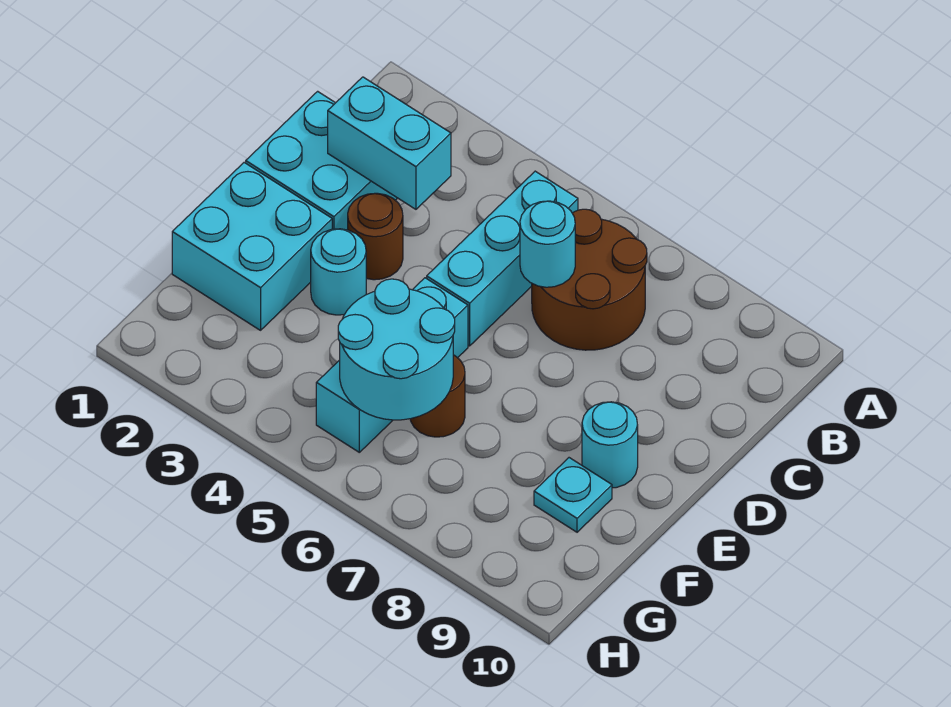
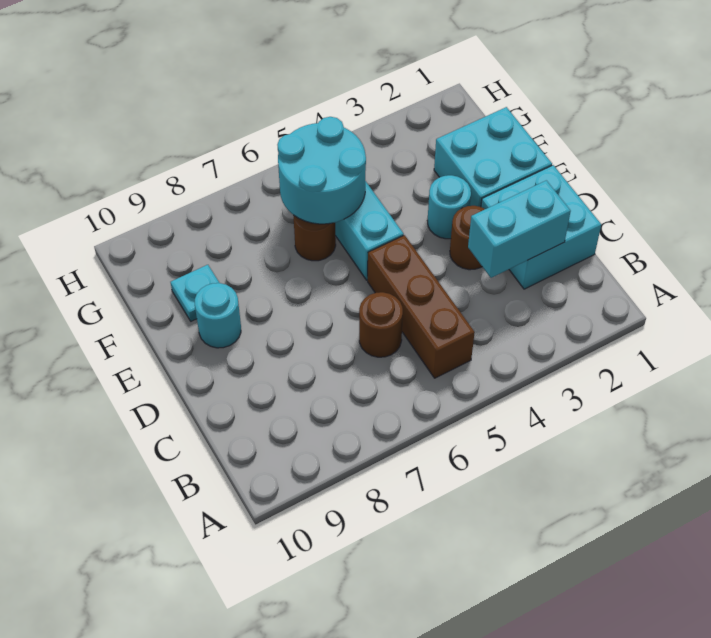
cyan brick B5:D5 level 1 -> brown brick B5:D5 level 1
brown round brick B6:C7 level 1 -> brown round brick C6 level 1
cyan round brick C6 level 2 -> none

